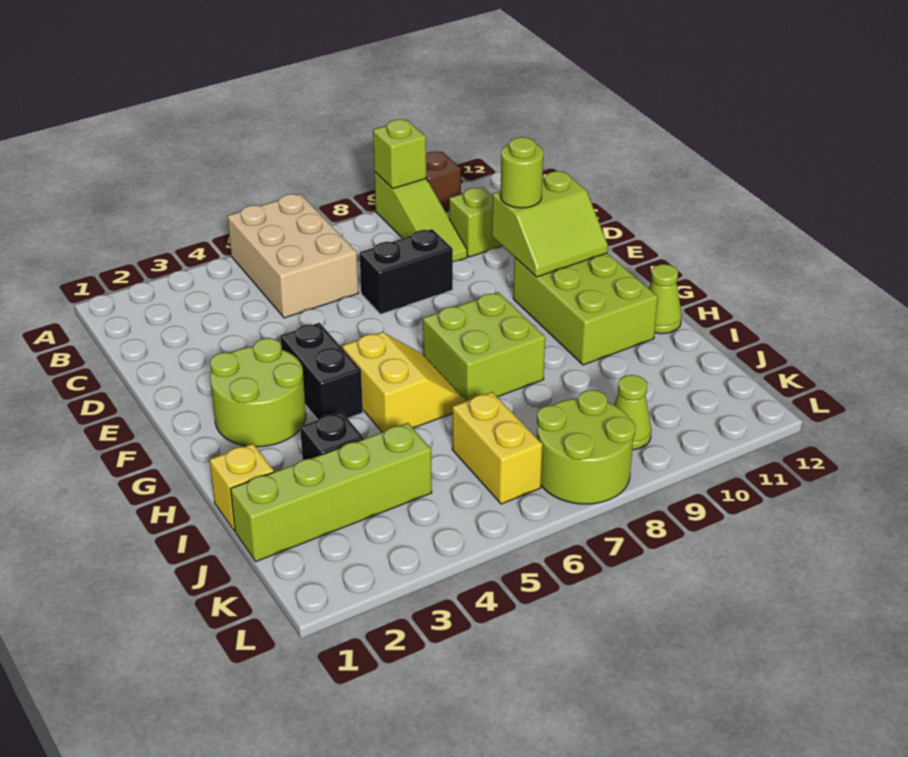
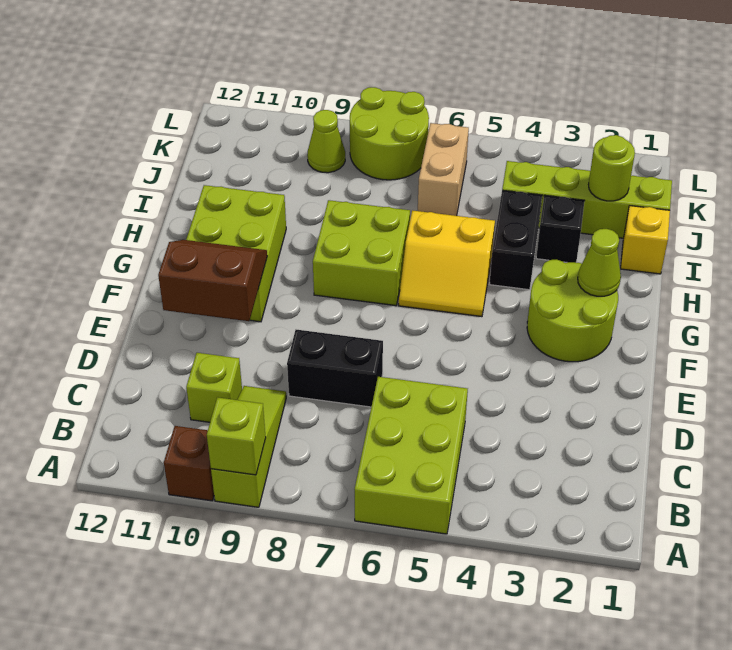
tan brick A5:C6 level 1 -> lime brick A5:C6 level 1
lime slope E10:F11 level 2 top E -> brown slope E10:F11 level 2 top E
lime round brick E10 level 3 -> lime round brick J2 level 2
black brick F4:G4 level 1 -> black brick H4:I4 level 1
yellow slope G5:H6 level 1 top 5 -> yellow slope G5:H6 level 1 top H
lime cone H12 level 1 -> lime cone G2 level 2
yellow brick J6:K6 level 1 -> tan brick J6:K6 level 1

